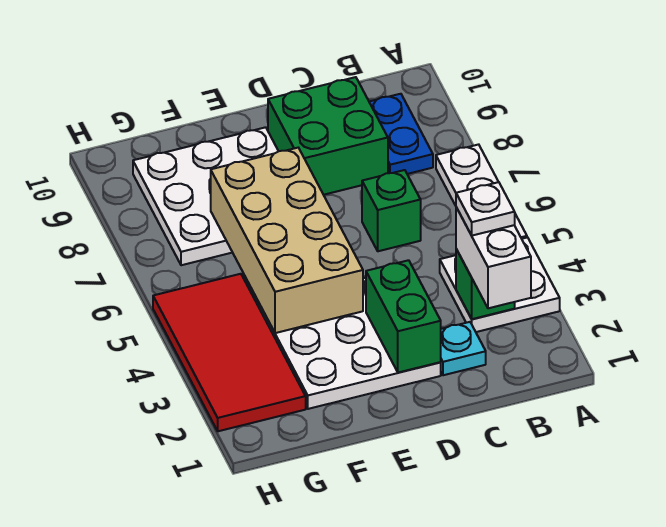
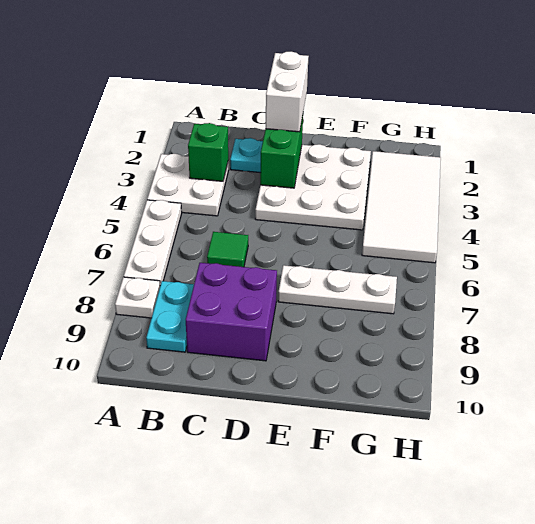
white brick B2:B3 level 3 -> white brick D1:D2 level 3
white plate B3 level 4 -> white plate A8 level 1
blue plate B8:B9 level 1 -> cyan plate B8:B9 level 1
green brick C6 level 1 -> green tile C6 level 1
green brick C8:D9 level 1 -> purple brick C8:D9 level 1
tan brick E4:F7 level 2 -> none
white plate E7:G9 level 1 -> white plate E7:G7 level 1
red tile G2:H5 level 1 -> white tile G2:H5 level 1

